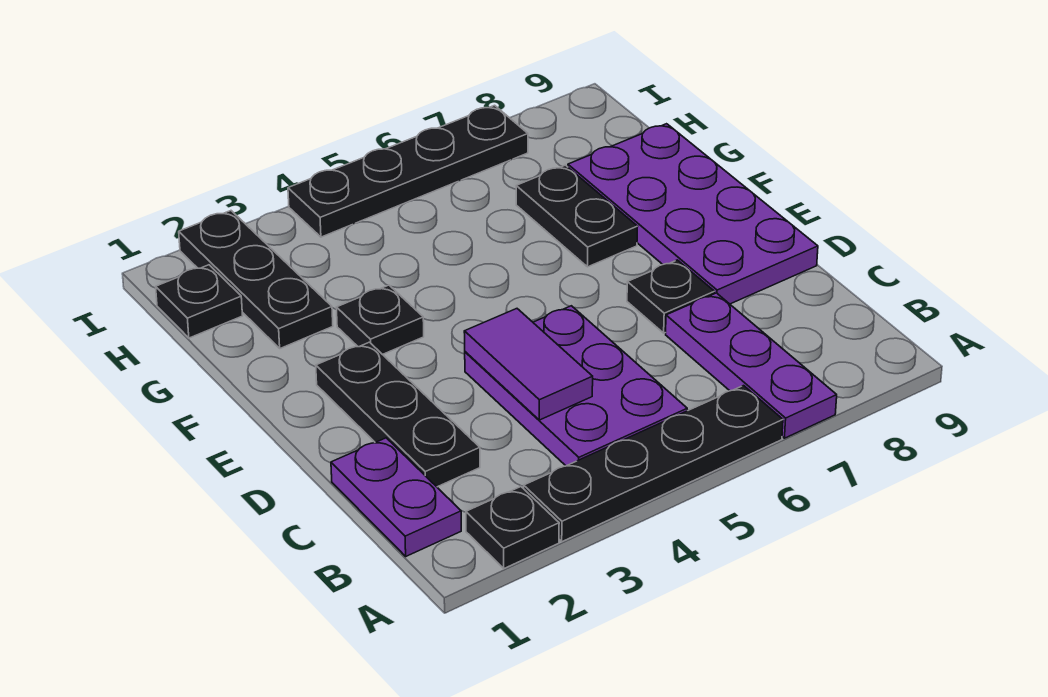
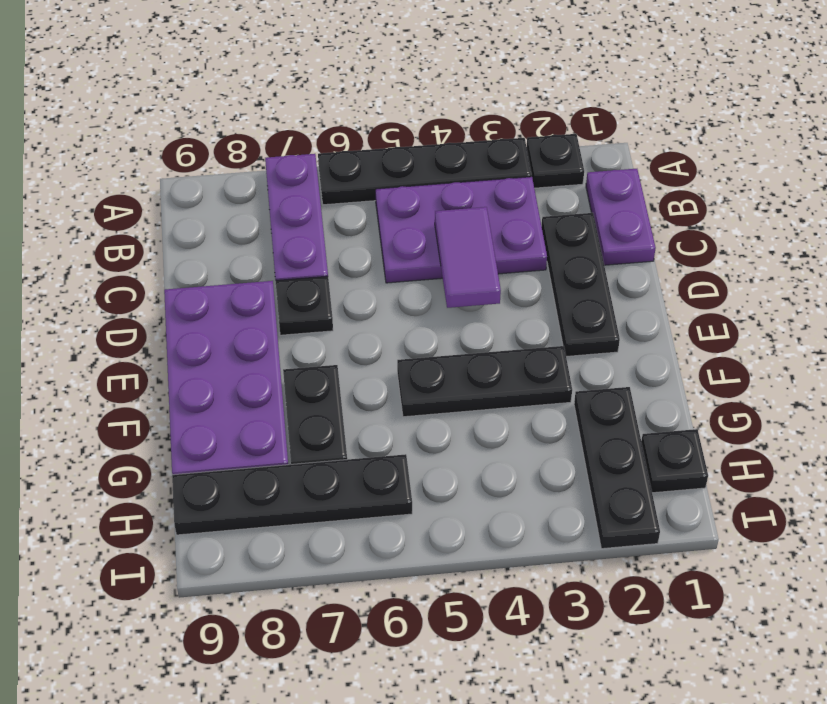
purple plate B4:D5 level 1 -> purple plate B3:C5 level 1
black plate F3 level 1 -> black plate F3:F5 level 1
black plate I4:I7 level 1 -> black plate H6:H9 level 1

